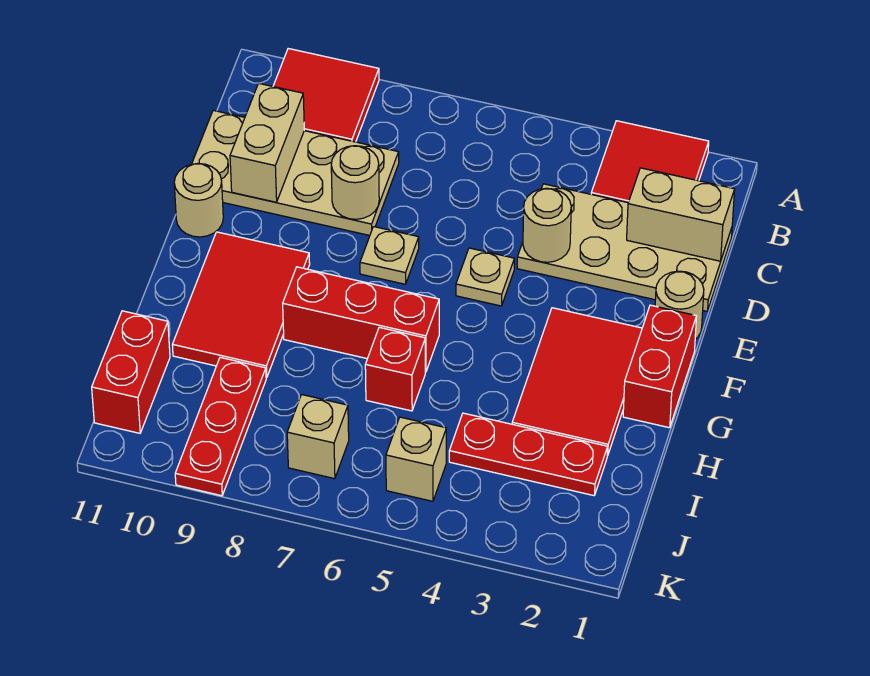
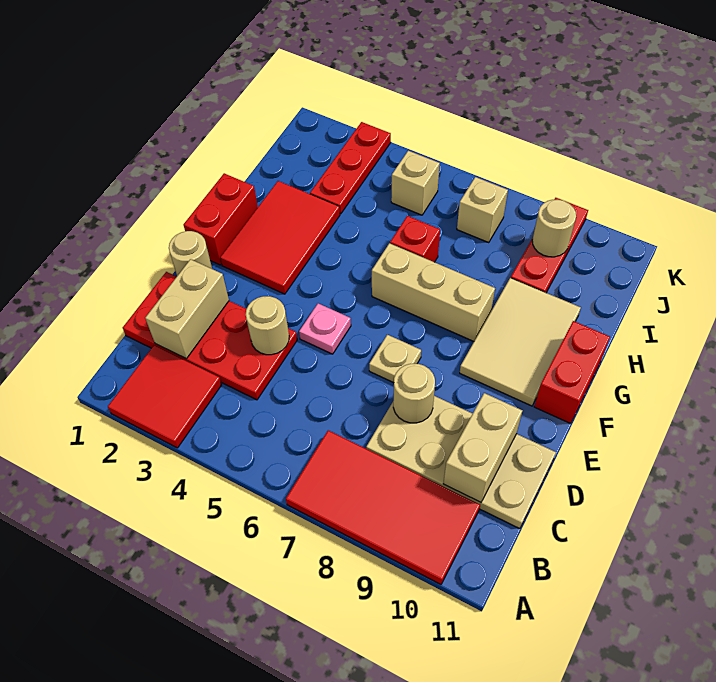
red tile A9:B10 level 1 -> red tile A7:B10 level 1
tan plate C1:D4 level 1 -> red plate C1:D4 level 1
tan brick C1:C2 level 2 -> tan brick C2:D2 level 2
tan plate E5 level 1 -> pink plate E5 level 1
tan round brick E11 level 1 -> tan round brick J9 level 2
red tile F9:H10 level 1 -> tan tile F9:H10 level 1
red brick G6:G8 level 1 -> tan brick G6:G8 level 1
red plate I2:I4 level 1 -> red plate I3:K3 level 1
red brick I11:J11 level 1 -> red brick F11:G11 level 1

